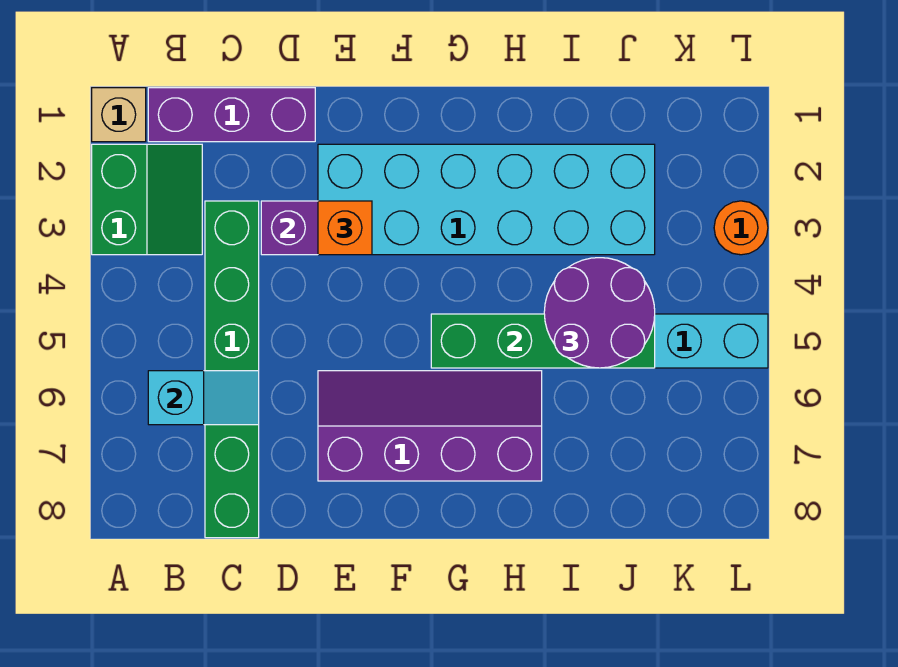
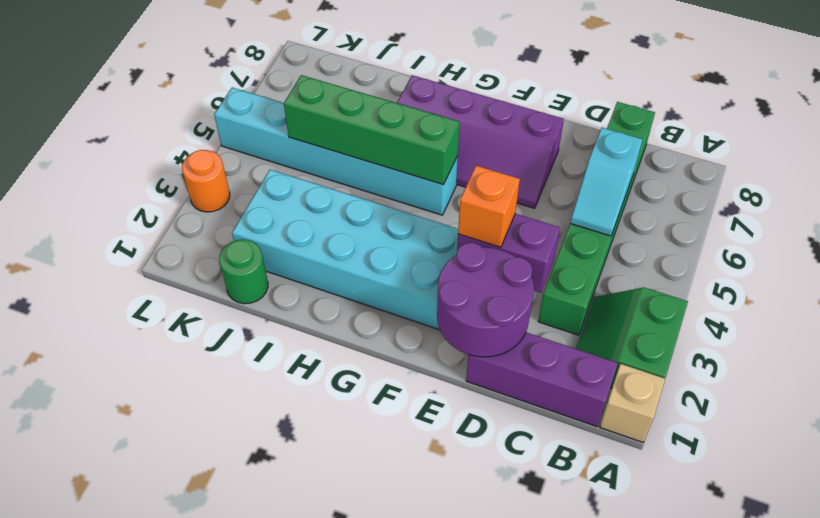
cyan slope B6:C6 level 2 top B -> cyan slope C5:C6 level 2 top 6
purple round brick I4:J5 level 3 -> purple round brick D1:E2 level 2
none -> green round brick J1 level 1

